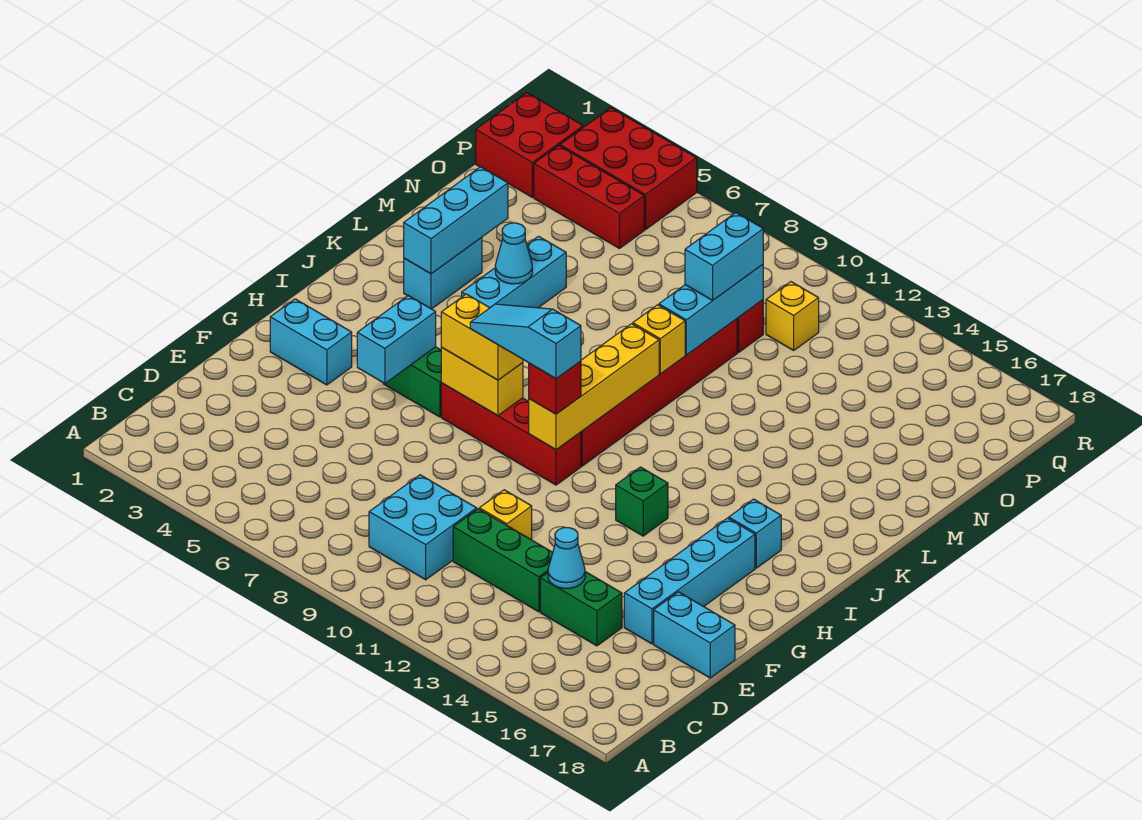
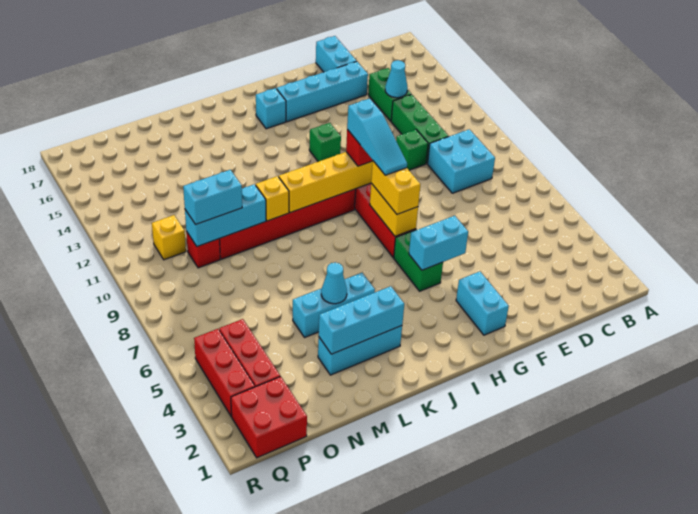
yellow brick E11 level 1 -> green brick E11 level 1
cyan brick K3:L3 level 1 -> cyan brick K3:M3 level 1
red brick Q3:R5 level 1 -> red brick Q3:Q5 level 1

